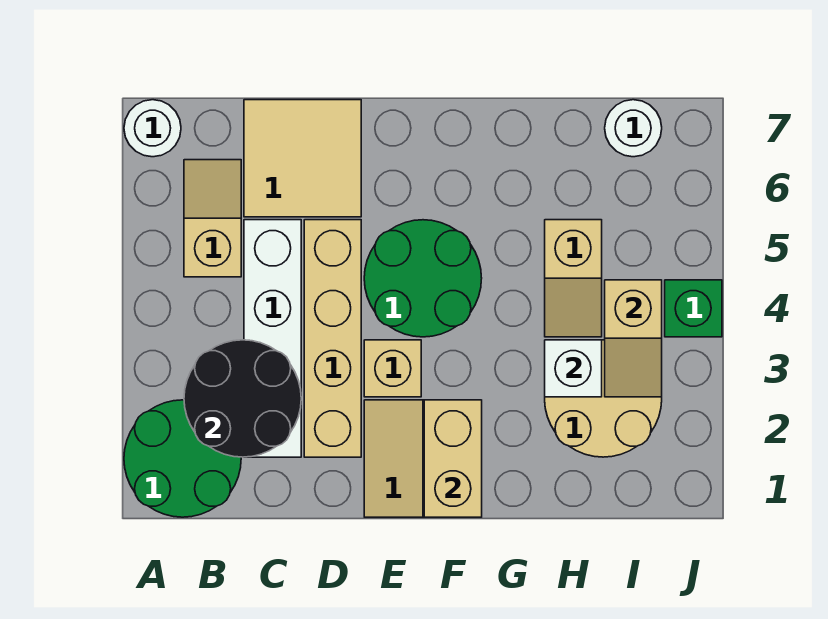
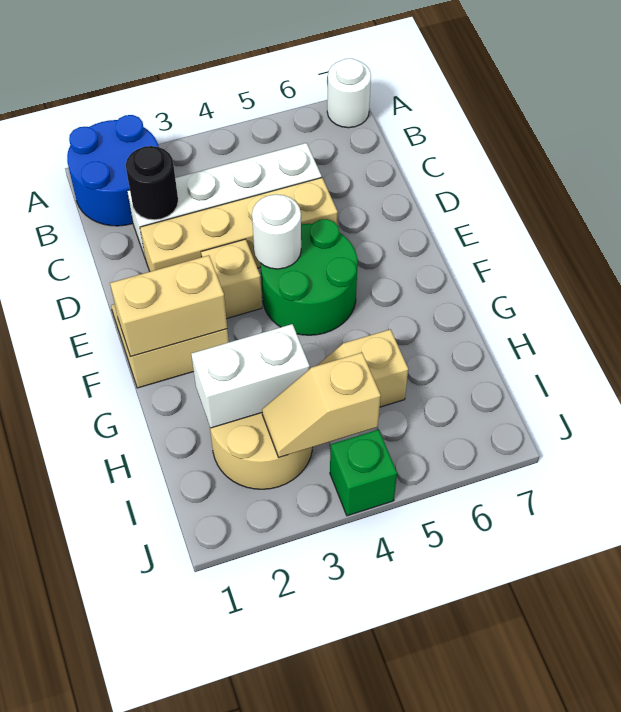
green round brick A1:B2 level 1 -> blue round brick A1:B2 level 1
black round brick B2:C3 level 2 -> black round brick C2 level 2
tan slope B5:B6 level 1 top 5 -> none
tan tile C6:D7 level 1 -> none
white brick H3 level 2 -> white brick H2:H3 level 2
white round brick I7 level 1 -> white round brick E4 level 2

